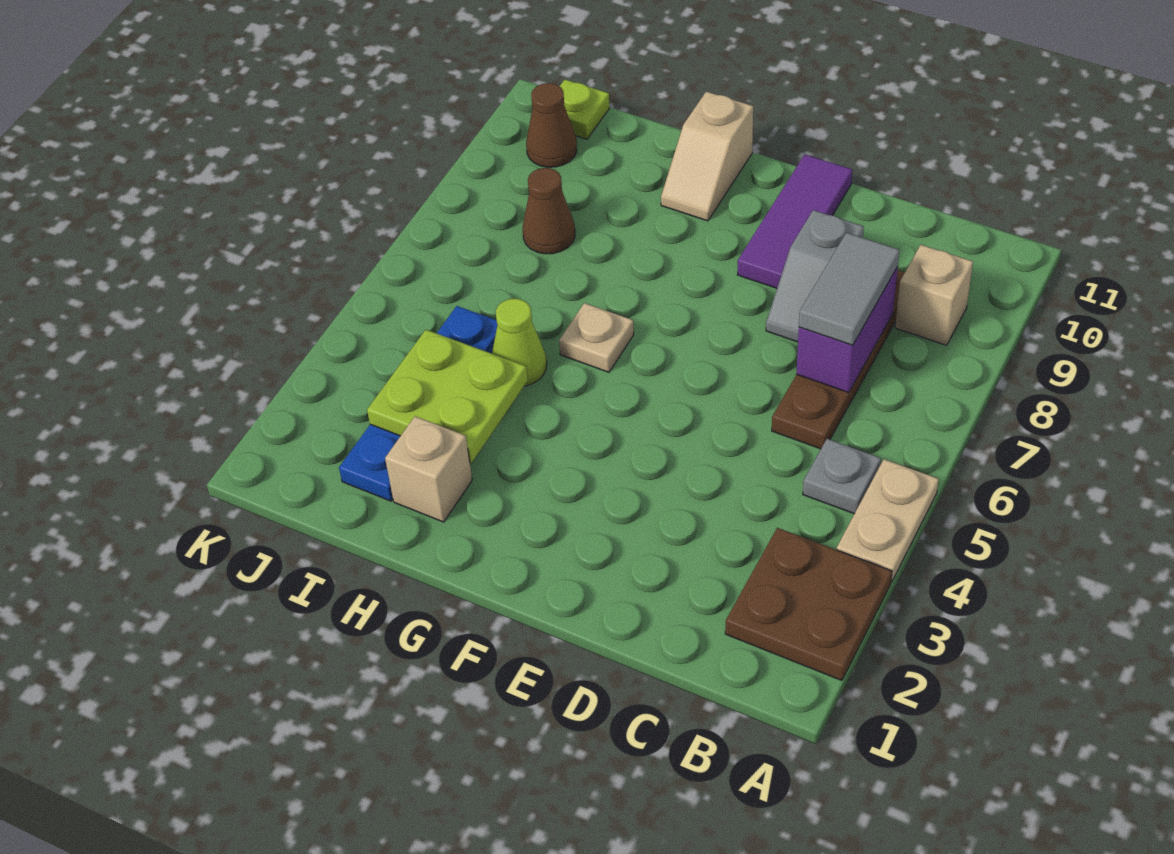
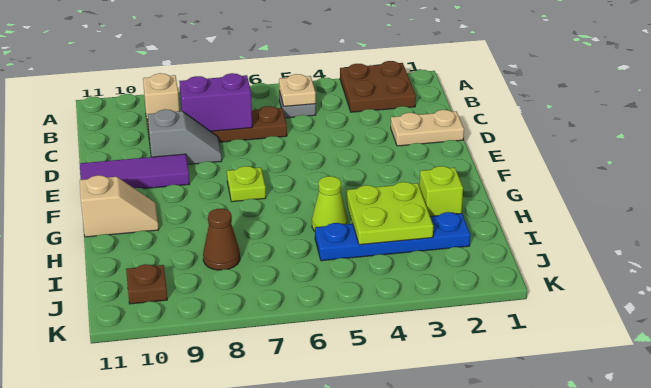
tan plate A4:A5 level 1 -> tan plate D1:D2 level 1
grey tile C7:C8 level 3 -> none
tan plate G6 level 1 -> tan plate B5 level 2
tan brick H2 level 1 -> lime brick H2 level 1
brown cone J10 level 1 -> brown plate J10 level 1
lime plate J11 level 1 -> lime plate F7 level 1

